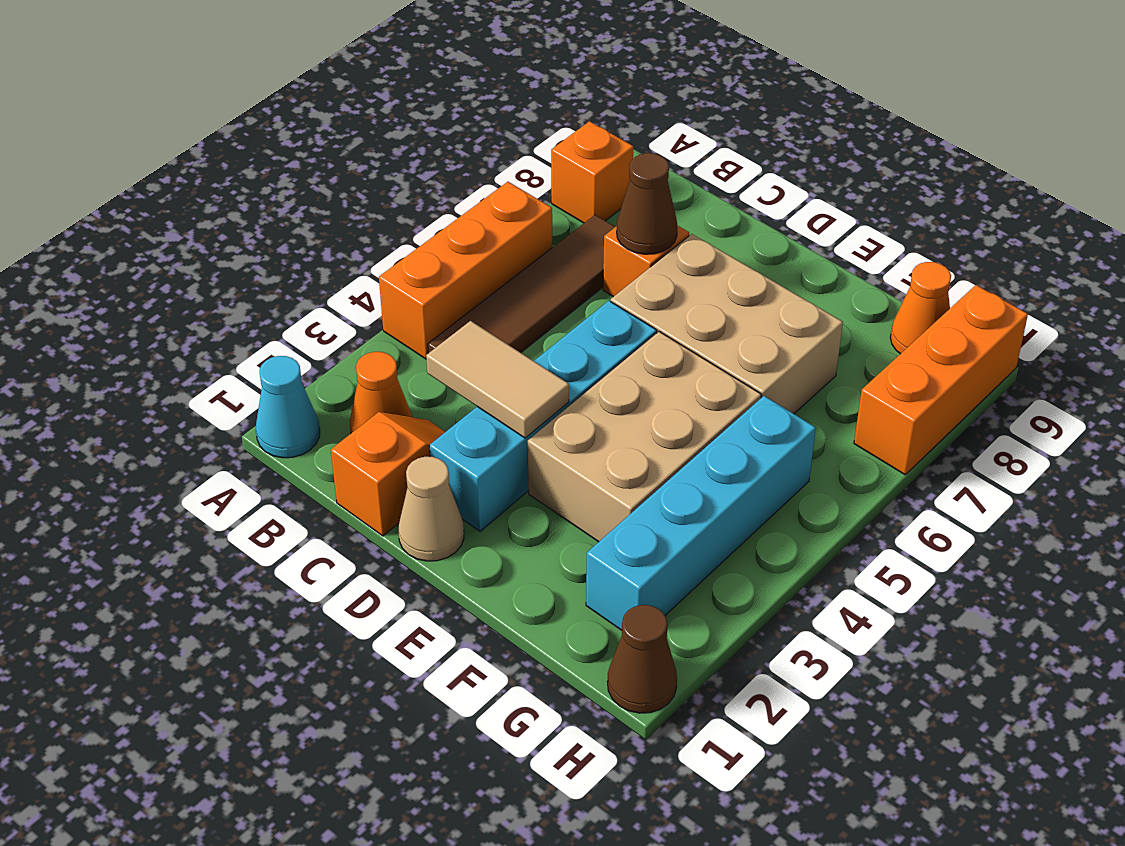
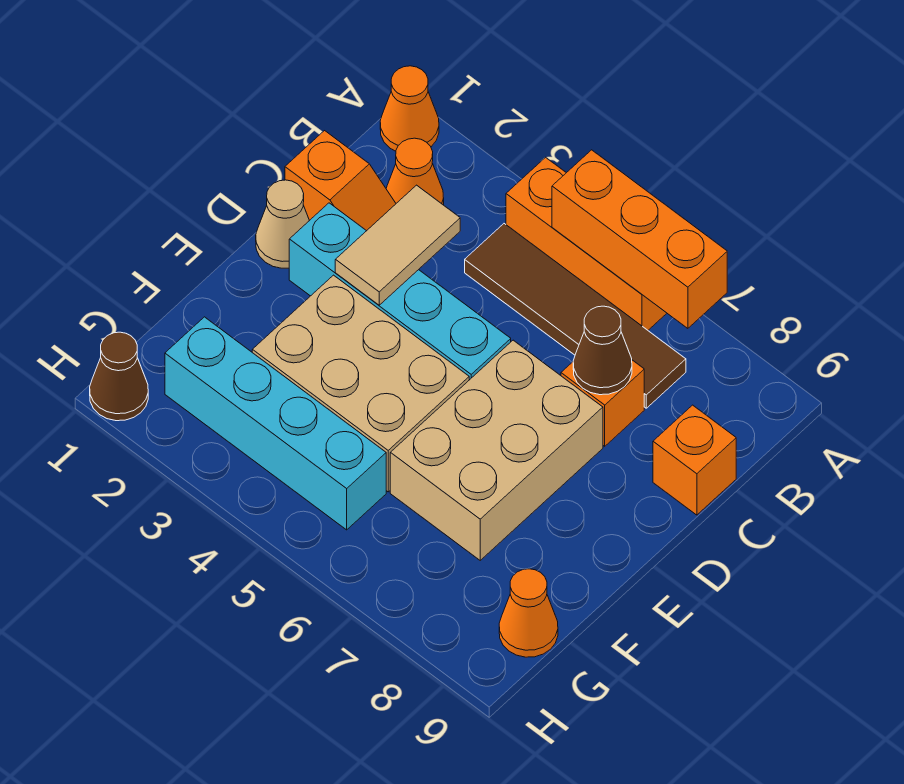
cyan cone A1 level 1 -> orange cone A1 level 1
orange brick A8 level 1 -> orange brick C9 level 1
orange brick H7:H9 level 1 -> orange brick A5:A7 level 2

